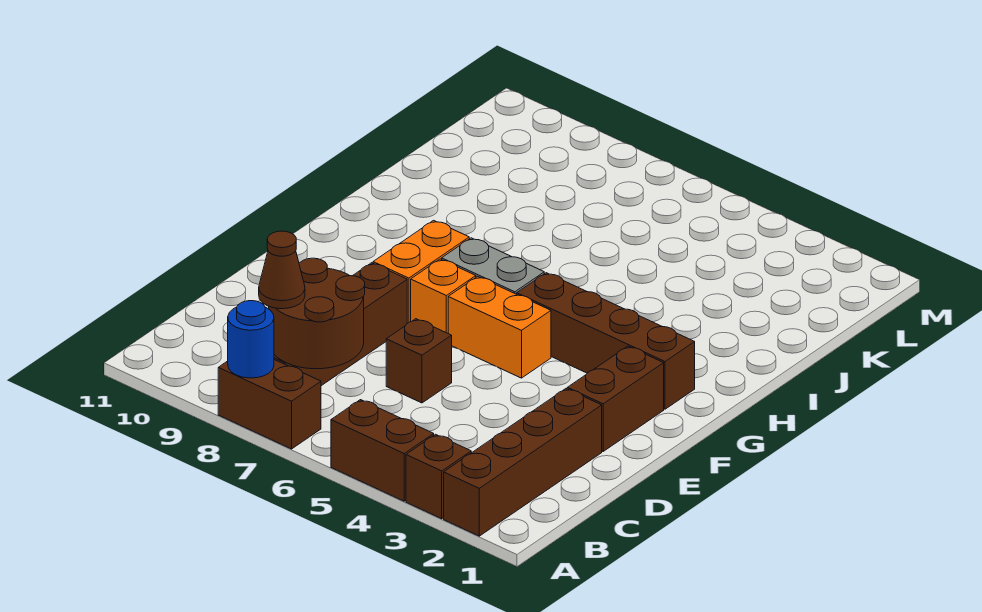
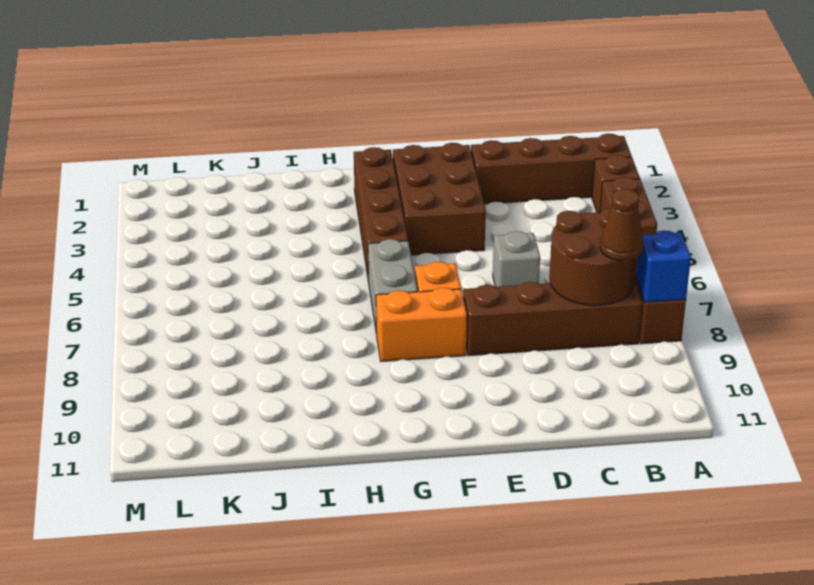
blue round brick A8 level 2 -> blue brick A8 level 2
brown brick D6 level 1 -> grey brick D6 level 1
brown brick E2:F2 level 1 -> brown brick E2:F4 level 1
orange brick F5:F6 level 1 -> none

